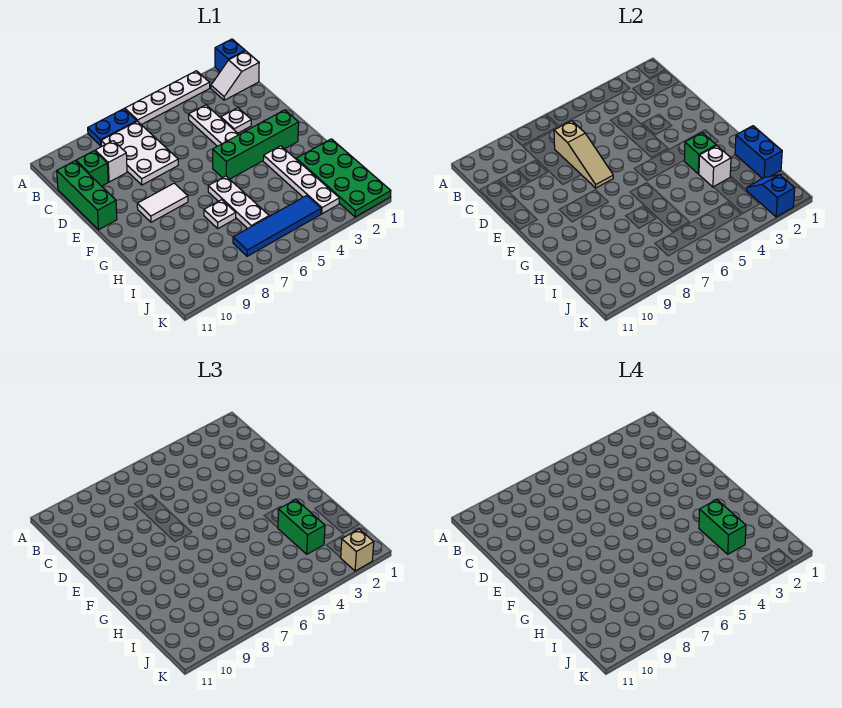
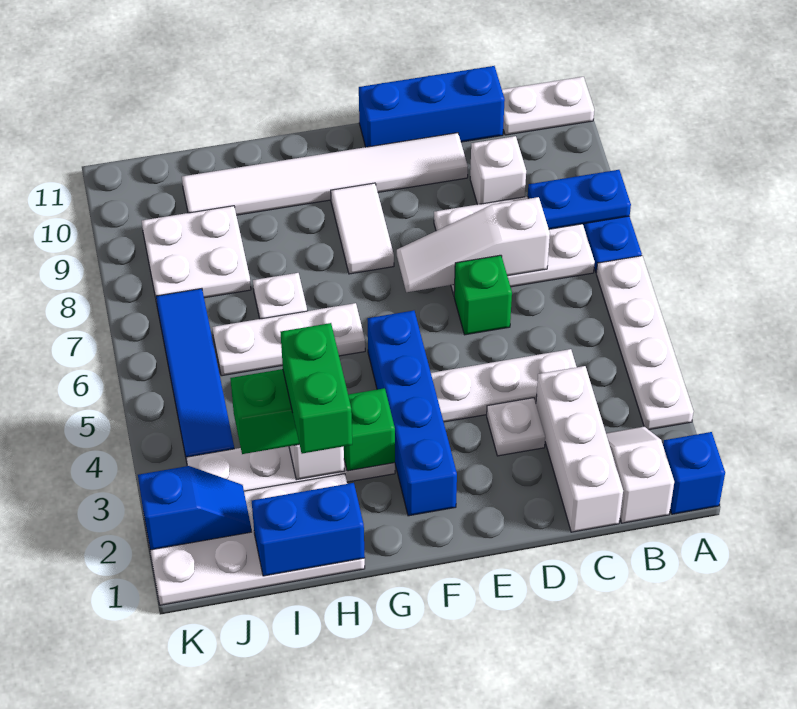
none -> blue plate A8:B8 level 2
none -> white plate A11:B11 level 1
none -> white brick C1:C3 level 1
tan slope C7:E7 level 2 top C -> white slope C7:E7 level 2 top C
green brick C10 level 1 -> green brick D6 level 1
green brick C11:E11 level 1 -> blue brick C11:E11 level 1
none -> white tile D10:I10 level 1
green brick F2:F5 level 1 -> blue brick F2:F5 level 1
green plate H1:K2 level 1 -> white plate H1:K2 level 1
green brick H3:I3 level 4 -> green brick H2:H3 level 4
none -> white plate I8:J9 level 1
tan brick K2 level 3 -> none

